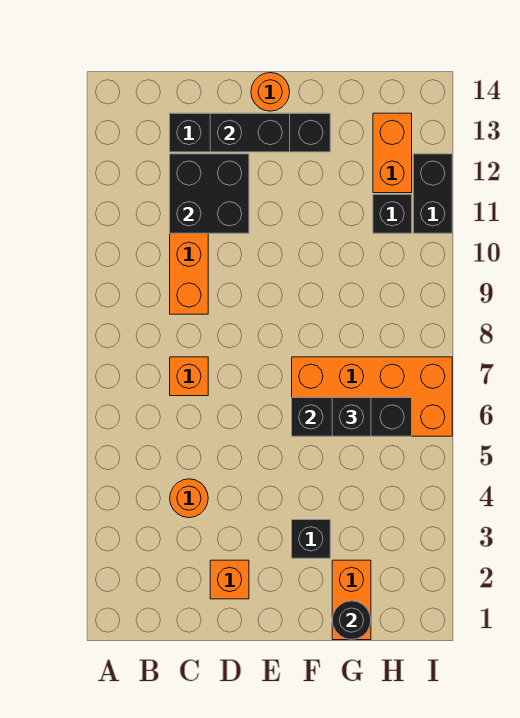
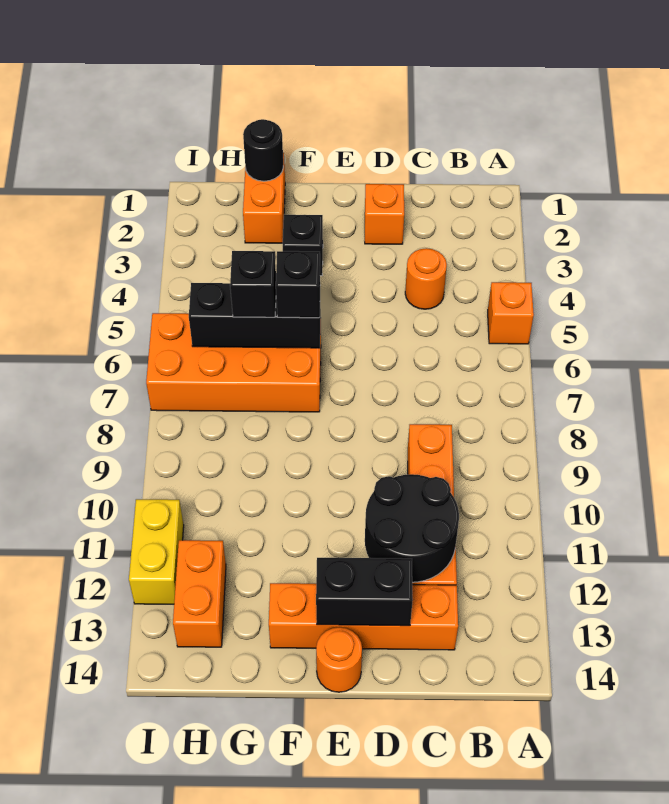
orange brick C7 level 1 -> orange brick A5 level 1
black brick C11:D12 level 2 -> black round brick C11:D12 level 2
black brick C13:F13 level 1 -> orange brick C13:F13 level 1
black brick H11 level 1 -> black brick F6 level 3
black brick I11:I12 level 1 -> yellow brick I11:I12 level 1

